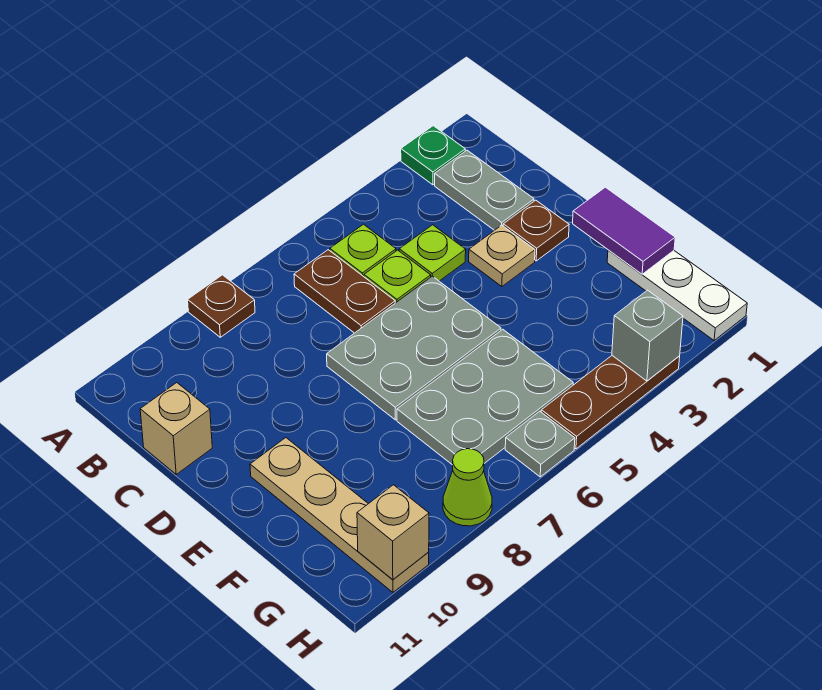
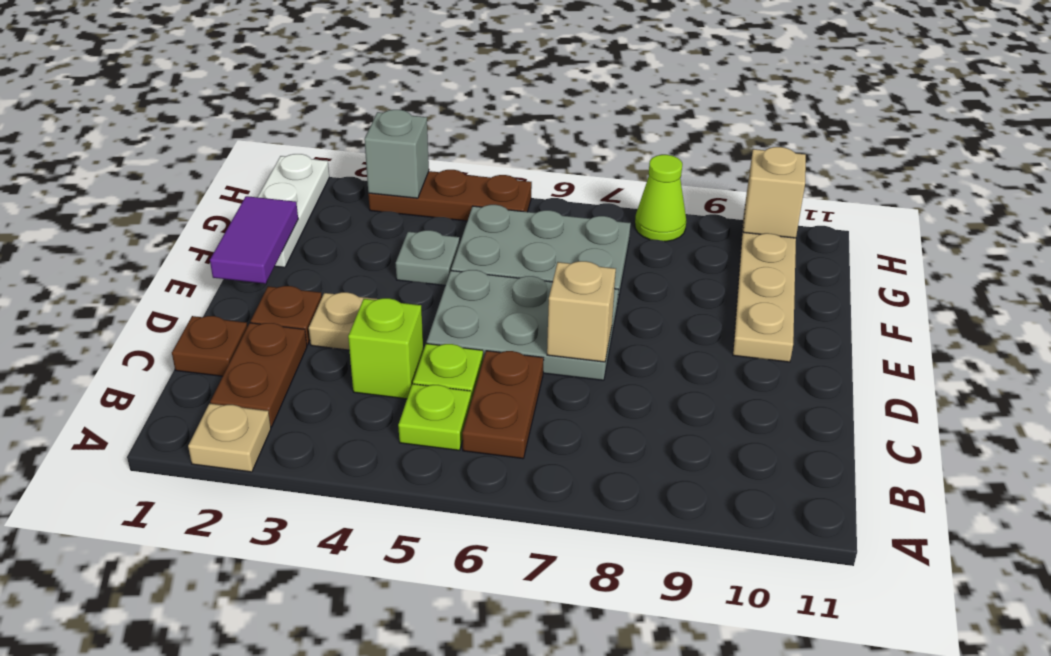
green plate A2 level 1 -> tan plate A2 level 1
brown plate A8 level 1 -> brown plate C1 level 1
grey plate B2:C2 level 1 -> brown plate B2:C2 level 1
lime plate C4 level 1 -> lime brick C4 level 1
tan brick C11 level 1 -> tan brick D7 level 2
grey plate H6 level 1 -> grey plate F4 level 1

